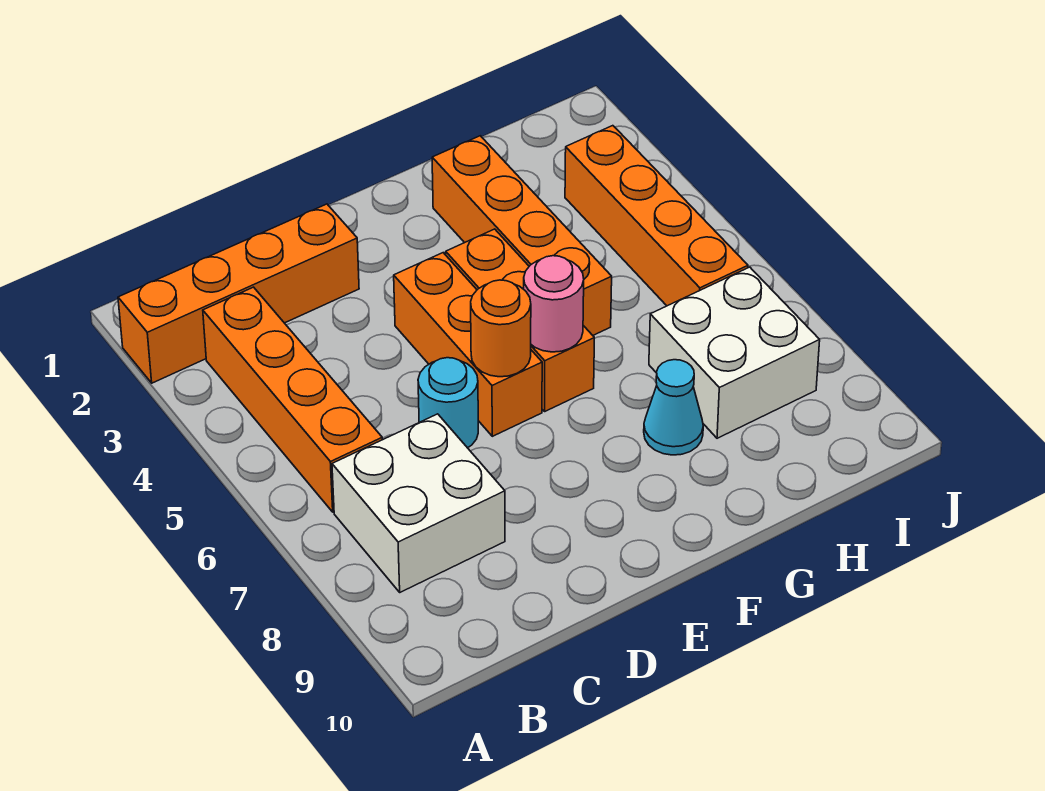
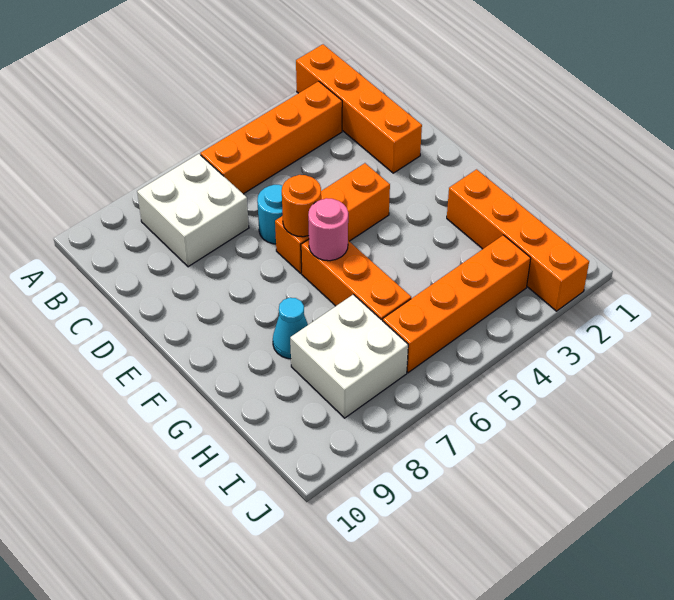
orange brick F4:F6 level 1 -> orange brick F6:H6 level 1
orange brick G2:G5 level 1 -> orange brick G2:J2 level 1

